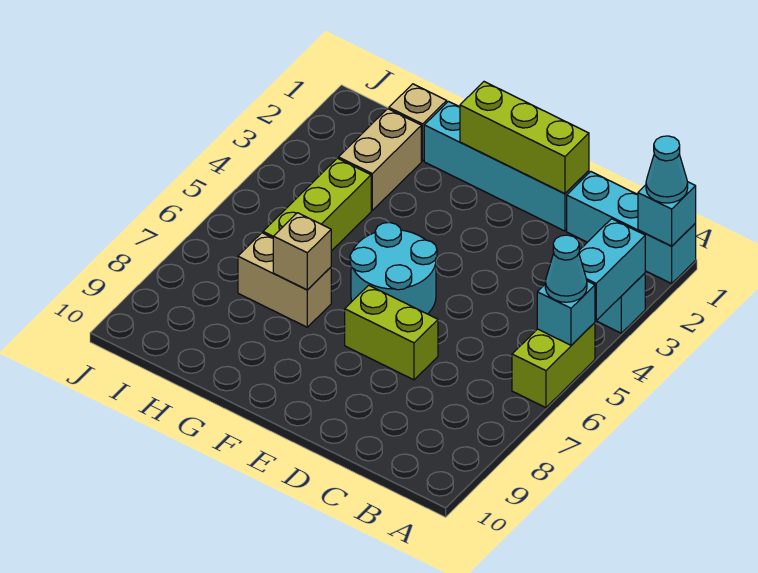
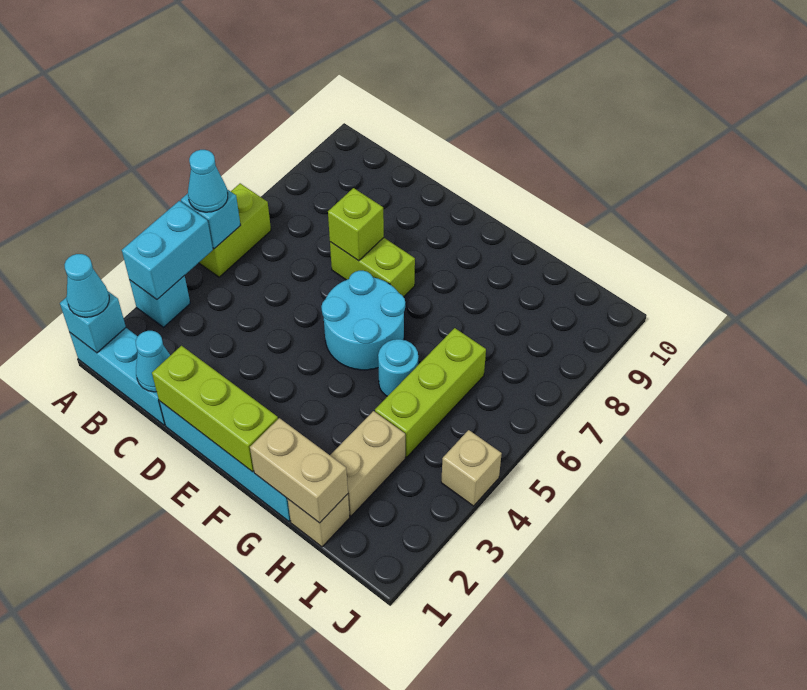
none -> cyan cone C1 level 2
none -> lime brick D7 level 2
none -> cyan round brick G5 level 1
tan brick G7:H7 level 1 -> tan brick G1:H1 level 2
tan brick G7 level 2 -> tan brick J4 level 1

